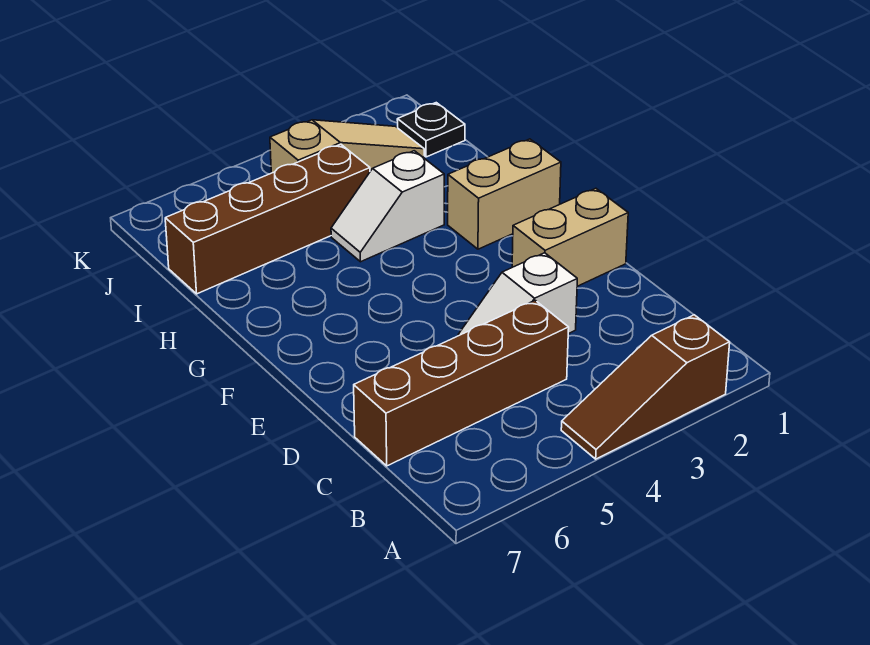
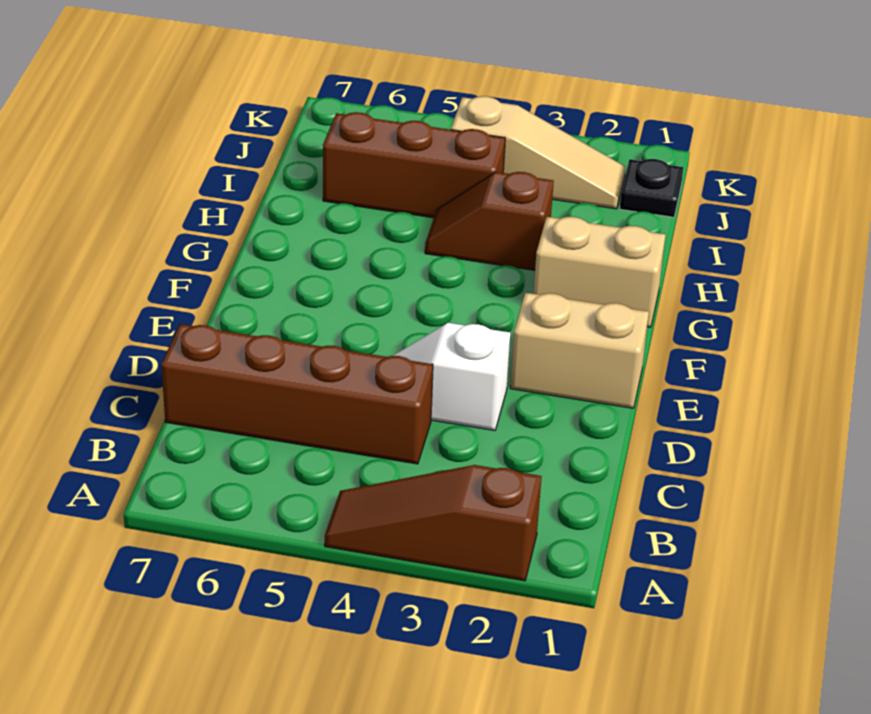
white slope H3:H4 level 1 top 3 -> brown slope H3:H4 level 1 top 3
brown brick I4:I7 level 1 -> brown brick I4:I6 level 1

